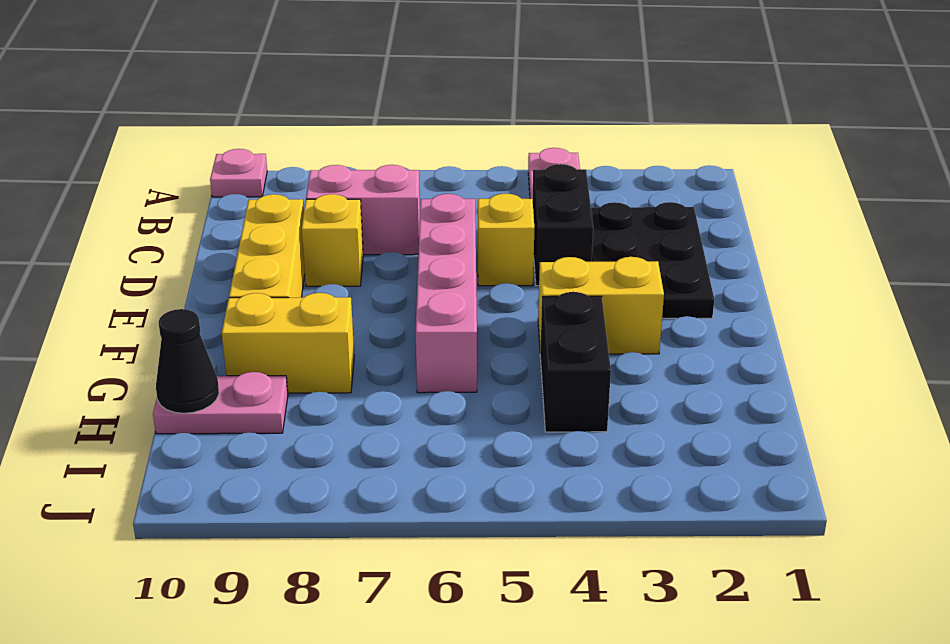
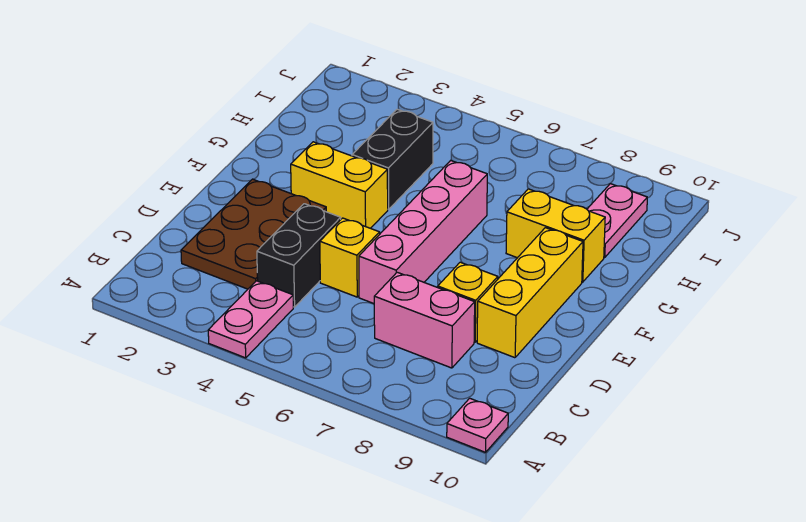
black plate C2:E3 level 1 -> brown plate C2:E3 level 1
pink plate H9:H10 level 1 -> pink plate H9:I9 level 1
black cone H10 level 2 -> none

